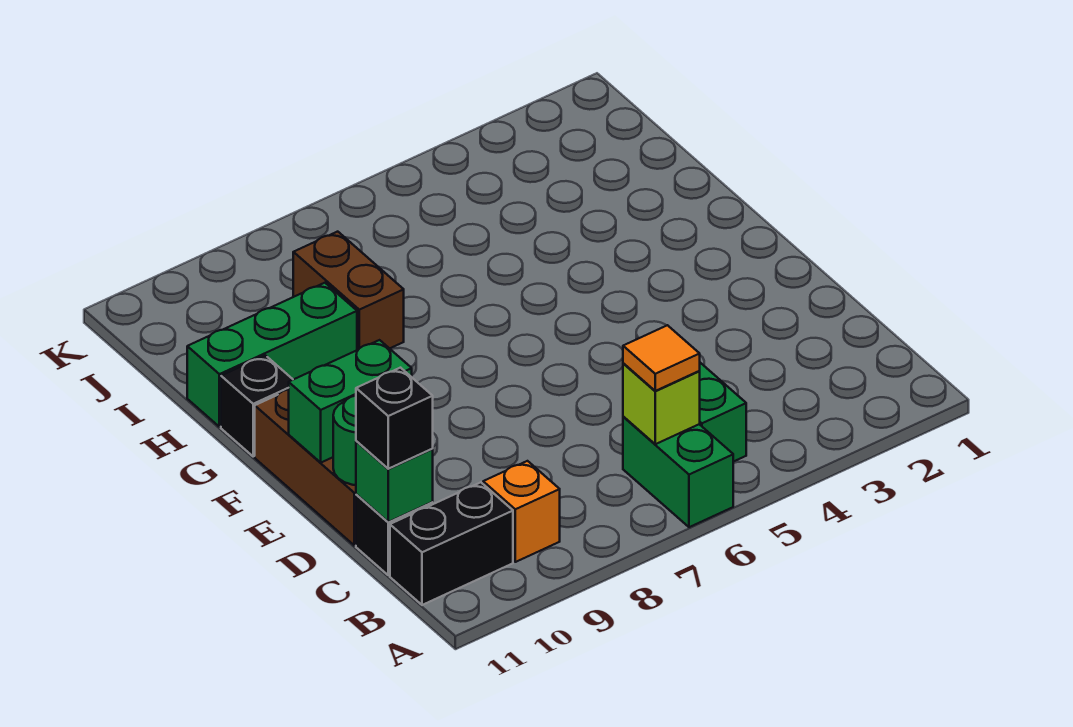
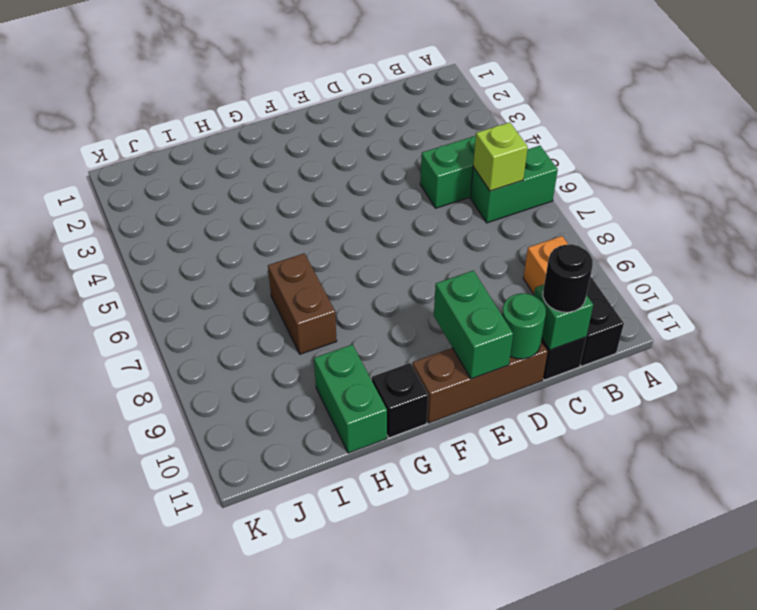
orange tile B6 level 3 -> none
black brick C11 level 3 -> black round brick C11 level 3
brown brick H8:I8 level 1 -> brown brick H7:H8 level 1
green brick H9:H11 level 1 -> green brick H10:H11 level 1

